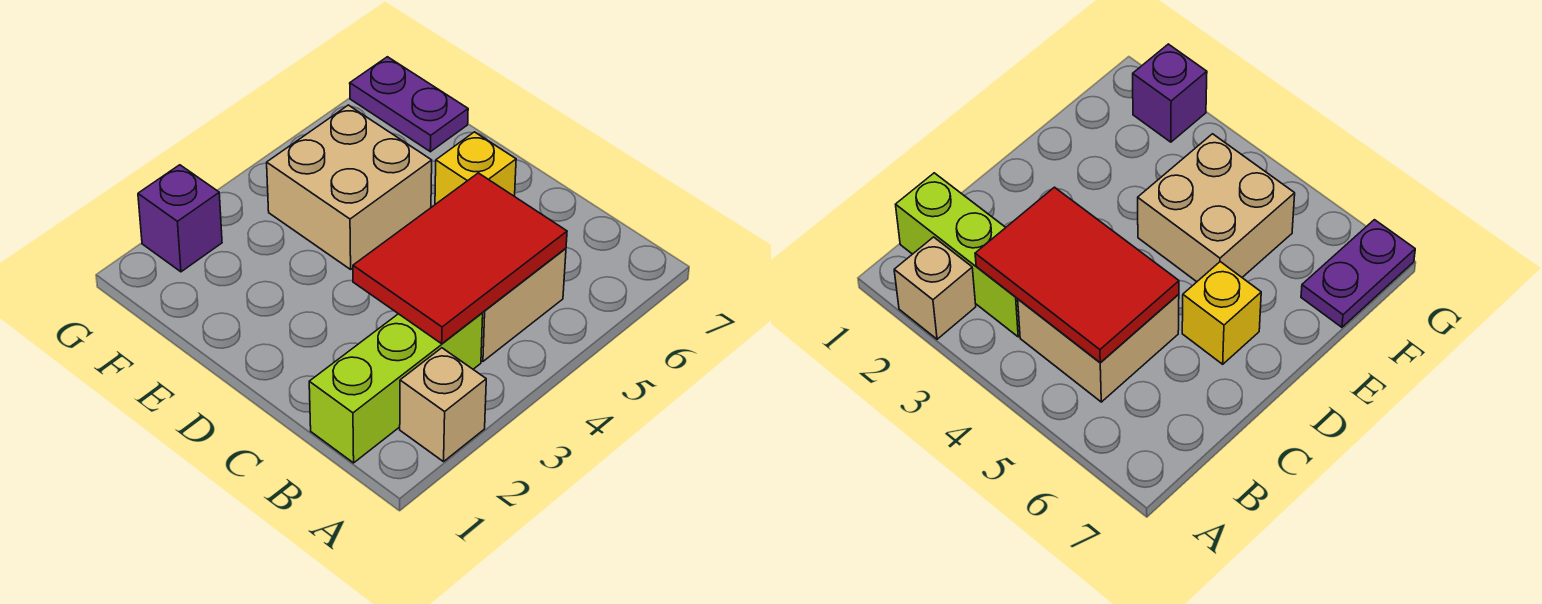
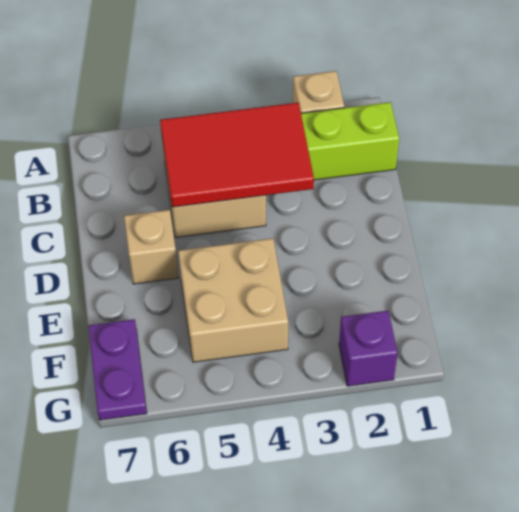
yellow brick D6 level 1 -> tan brick D6 level 1

